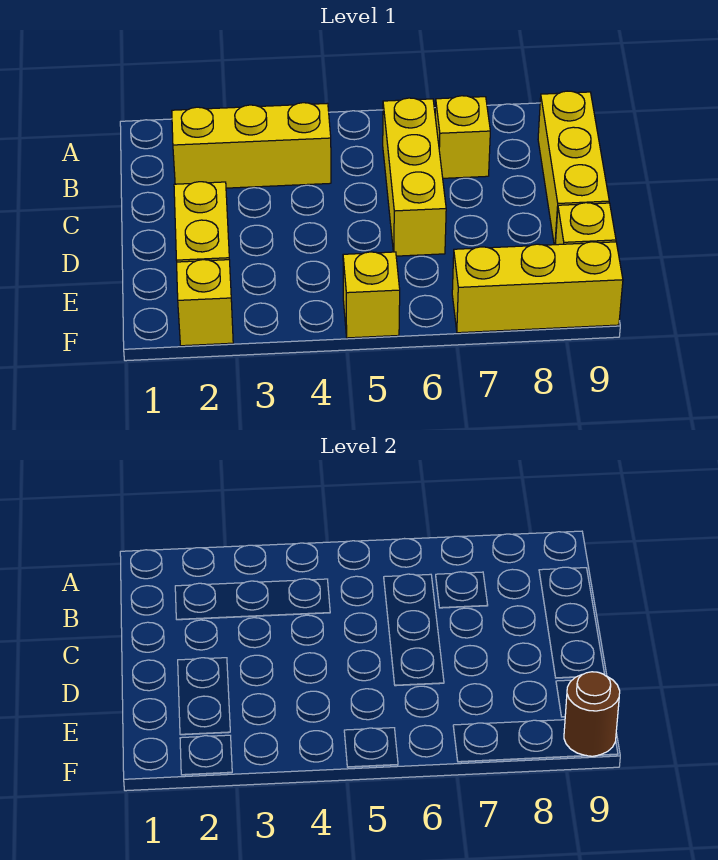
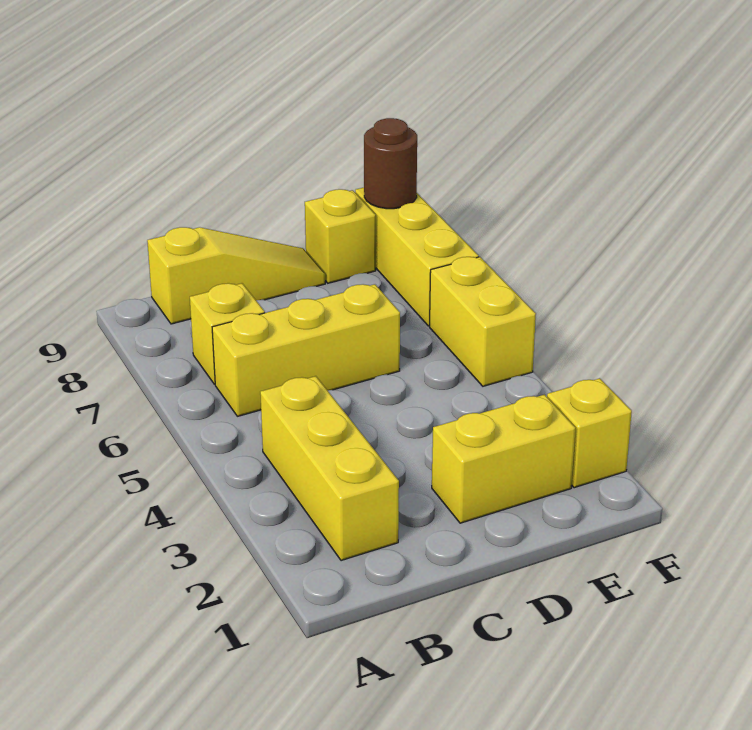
yellow brick B9:D9 level 1 -> yellow slope B9:D9 level 1 top B
yellow brick F5 level 1 -> yellow brick F5:F6 level 1

